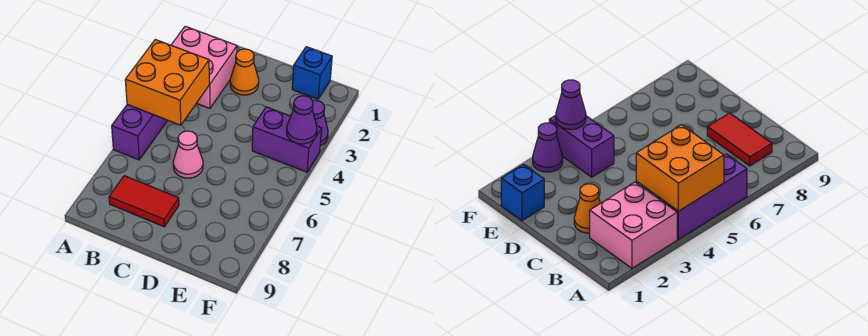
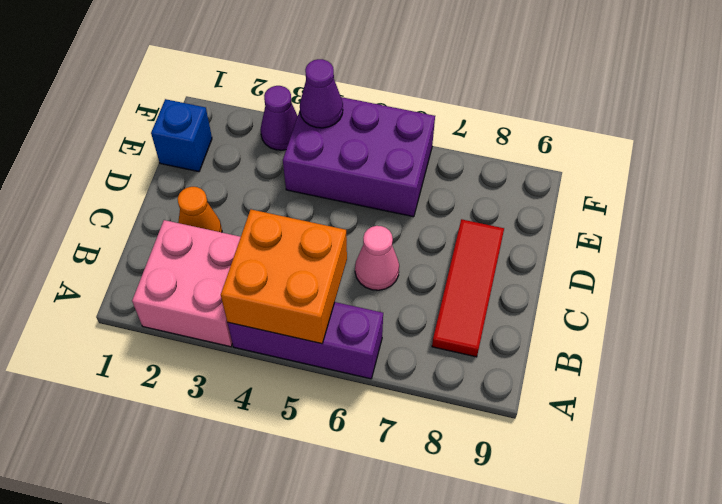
red tile B8:C8 level 1 -> red tile B8:D8 level 1
purple brick E4:F4 level 1 -> purple brick E4:F6 level 1

